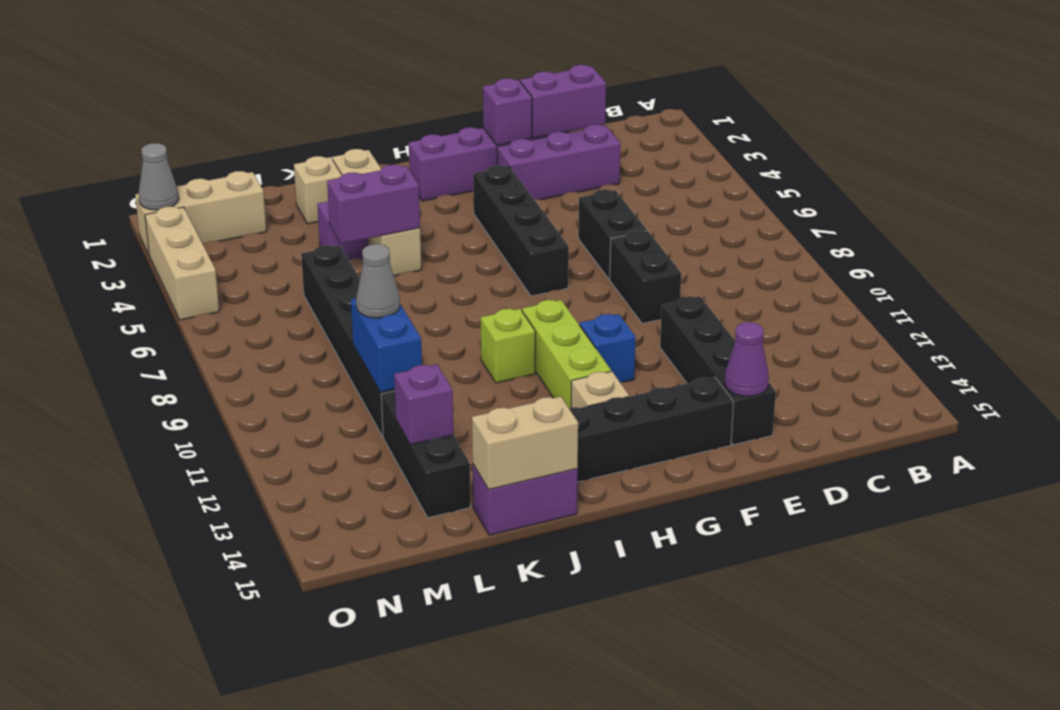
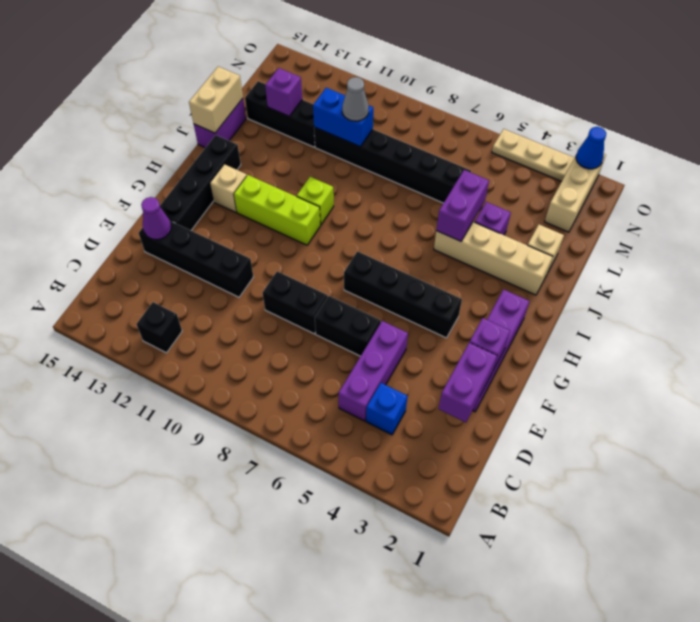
none -> black brick B12 level 1
purple brick D3:F3 level 1 -> purple brick C5:E5 level 1
blue brick G11 level 1 -> blue brick C4 level 1
grey cone O2 level 2 -> blue cone O2 level 2
tan brick O3:O5 level 1 -> tan plate O3:O5 level 1

